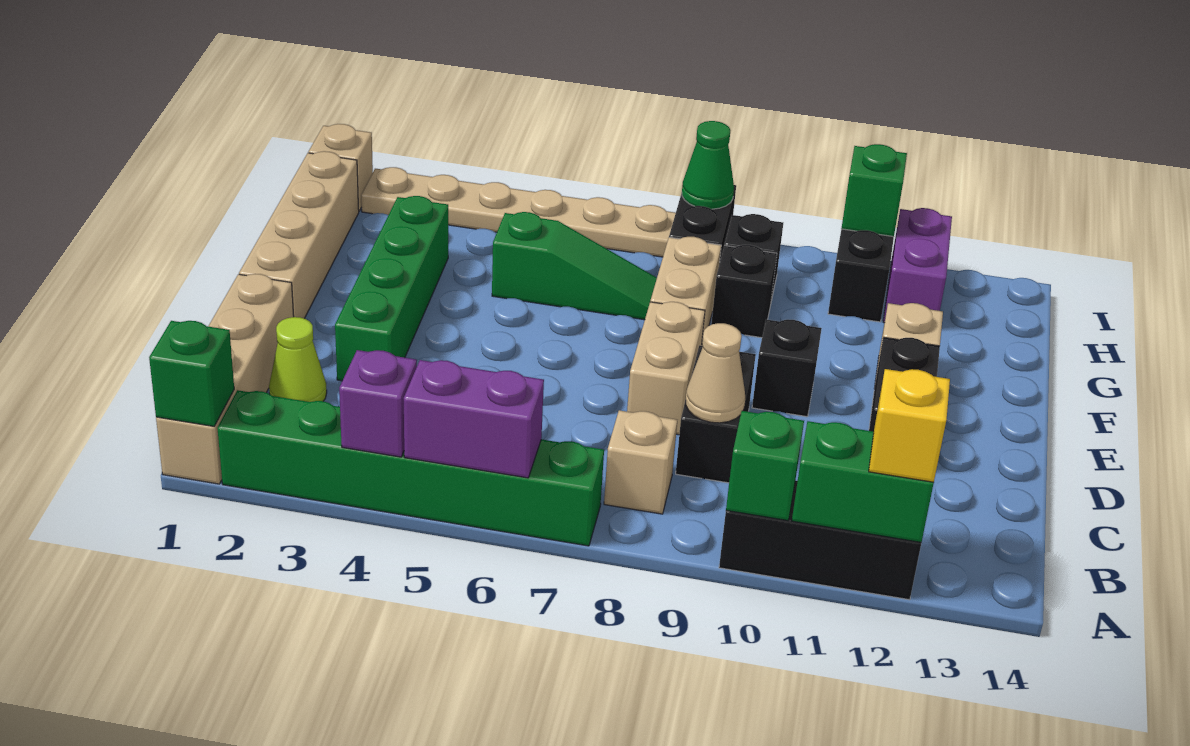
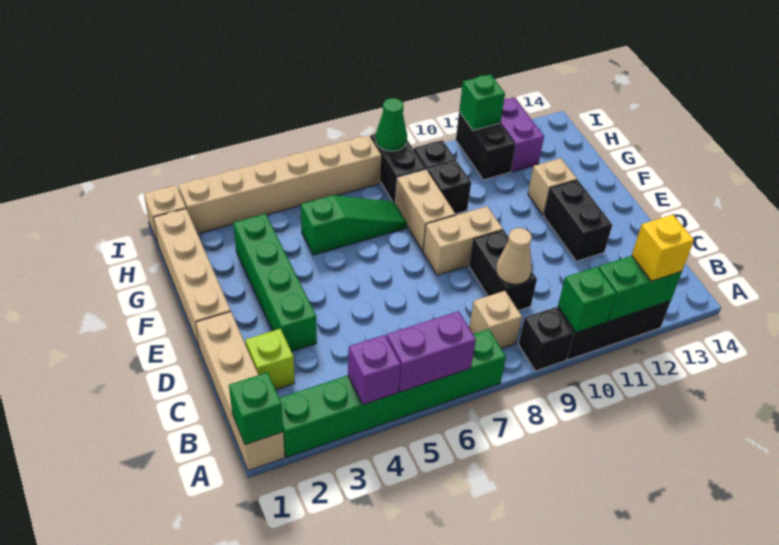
lime cone C2 level 1 -> lime brick C2 level 1
tan brick D8:E8 level 1 -> tan brick E8:E9 level 1
black brick E10 level 1 -> black brick A9 level 1
tan plate I2:I7 level 1 -> tan brick I2:I7 level 1

